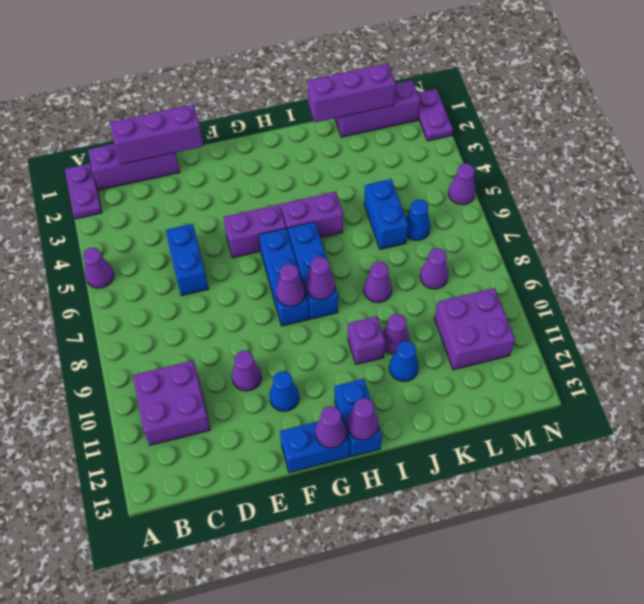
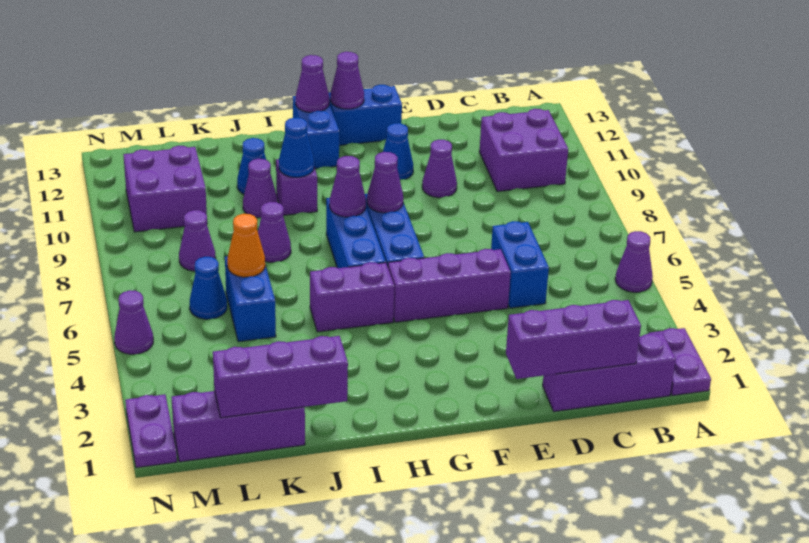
purple brick F5:G5 level 1 -> purple brick E5:G5 level 1
none -> blue cone I10 level 2
none -> orange cone K6 level 2

